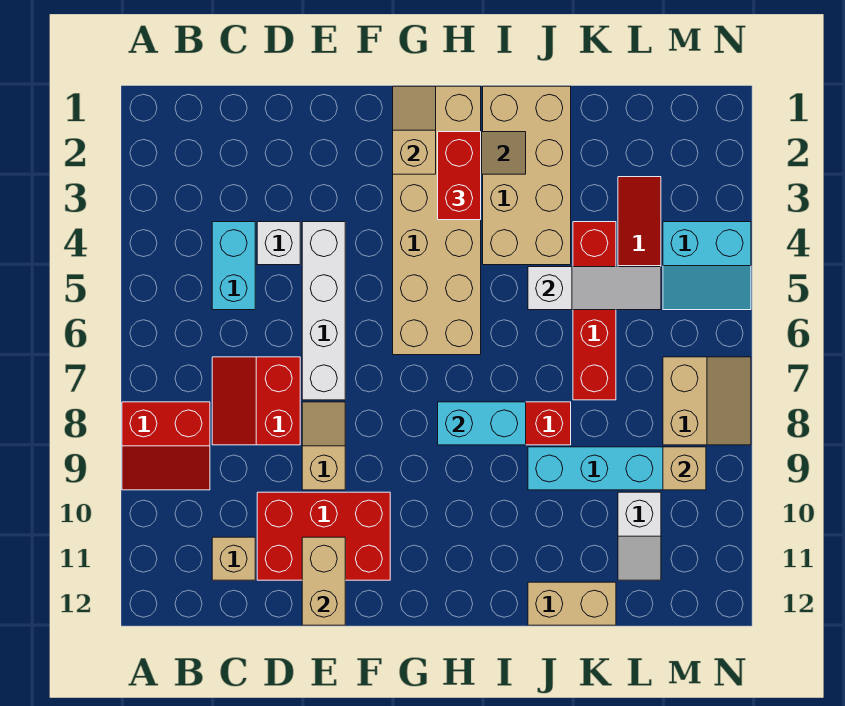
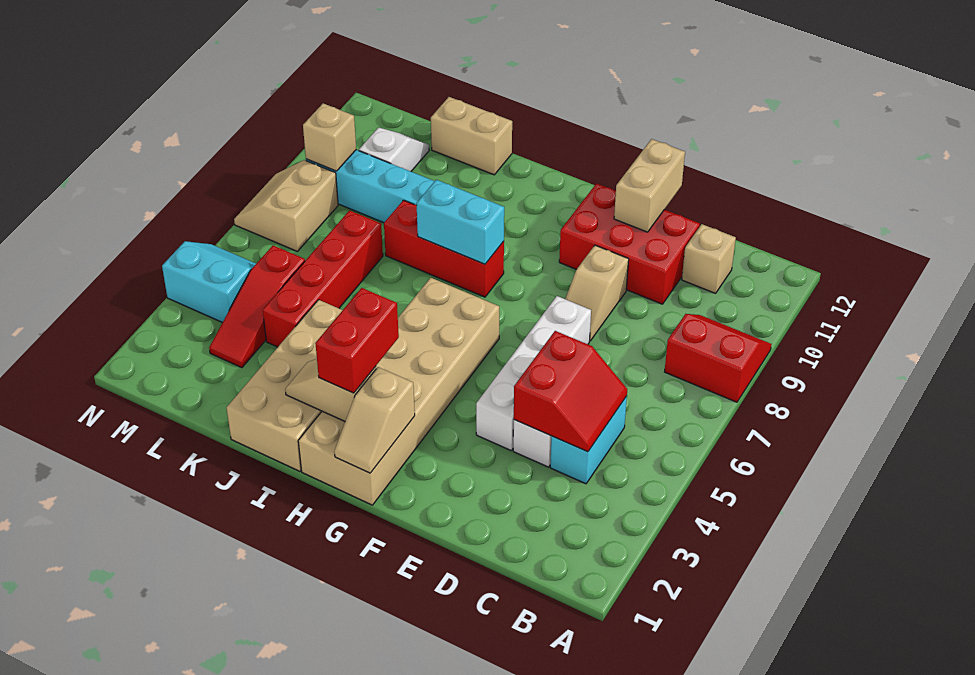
red slope C7:D8 level 1 top D -> red slope C4:D5 level 2 top D
white slope J5:L5 level 2 top J -> none

